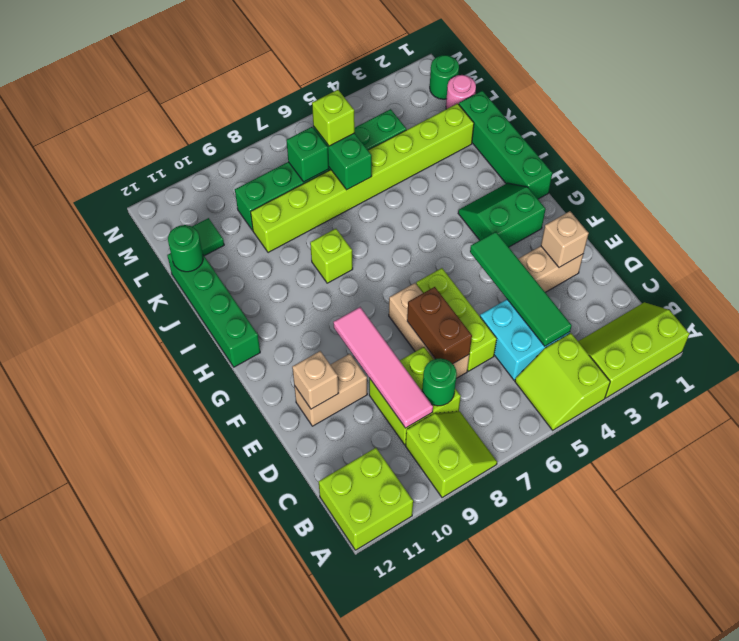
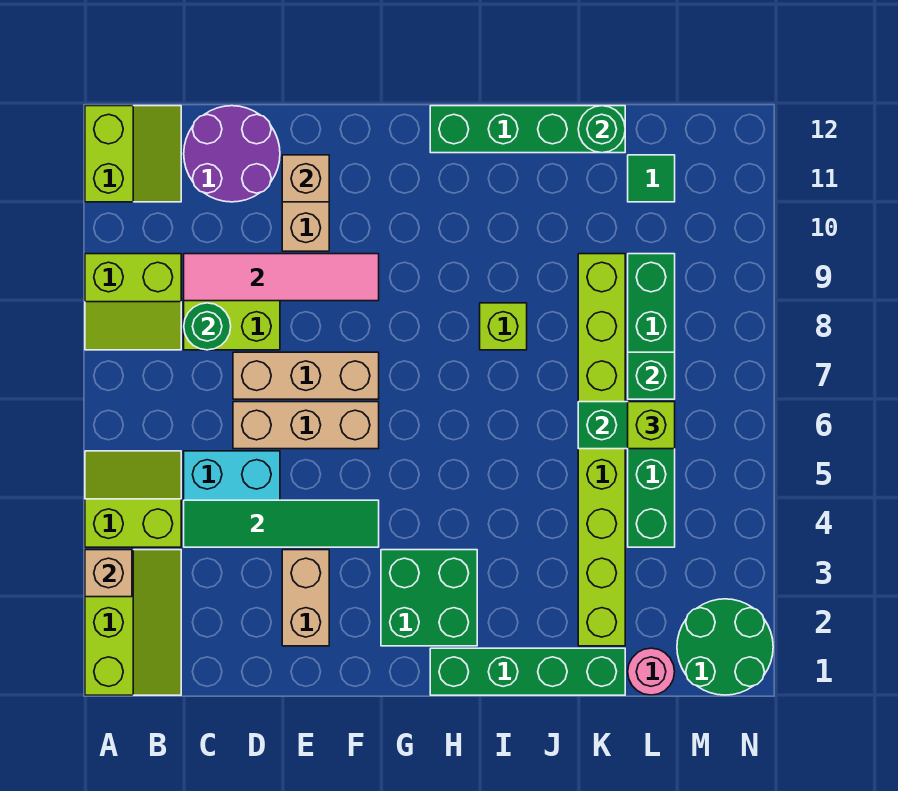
lime brick A11:B12 level 1 -> lime slope A11:B12 level 1 top A
none -> purple round brick C11:D12 level 1
lime brick D6:F6 level 1 -> tan brick D6:F6 level 1
brown brick D7:E7 level 2 -> none
tan brick E2 level 2 -> tan brick A3 level 2
green slope G2:H3 level 1 top G -> green brick G2:H3 level 1
green round brick M1 level 1 -> green round brick M1:N2 level 1

